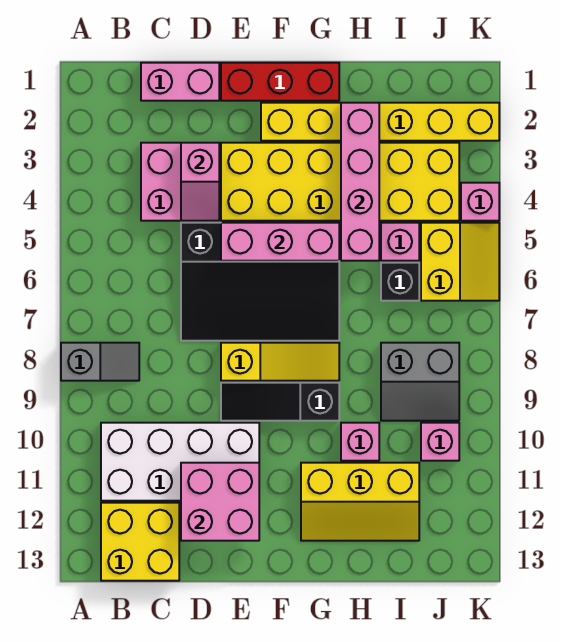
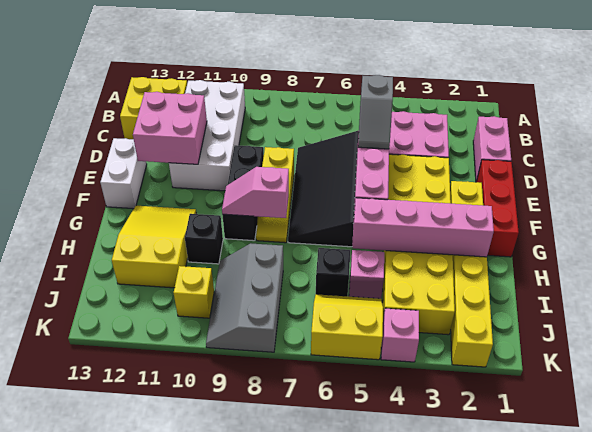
grey slope A8:B8 level 1 top A -> grey slope D5:E5 level 3 top D
pink slope D3:D4 level 2 top 3 -> pink slope G8:G9 level 2 top 8
black slope E9:G9 level 1 top G -> black brick E9:G9 level 1
none -> white brick E13:F13 level 1
yellow slope G11:I12 level 1 top 11 -> yellow slope G11:I12 level 1 top I
pink brick H10 level 1 -> black brick H10 level 1
grey slope I8:J9 level 1 top 8 -> grey slope I8:K9 level 1 top 8
yellow slope J5:K6 level 1 top J -> yellow slope J5:K6 level 1 top K
pink brick J10 level 1 -> yellow brick J10 level 1

